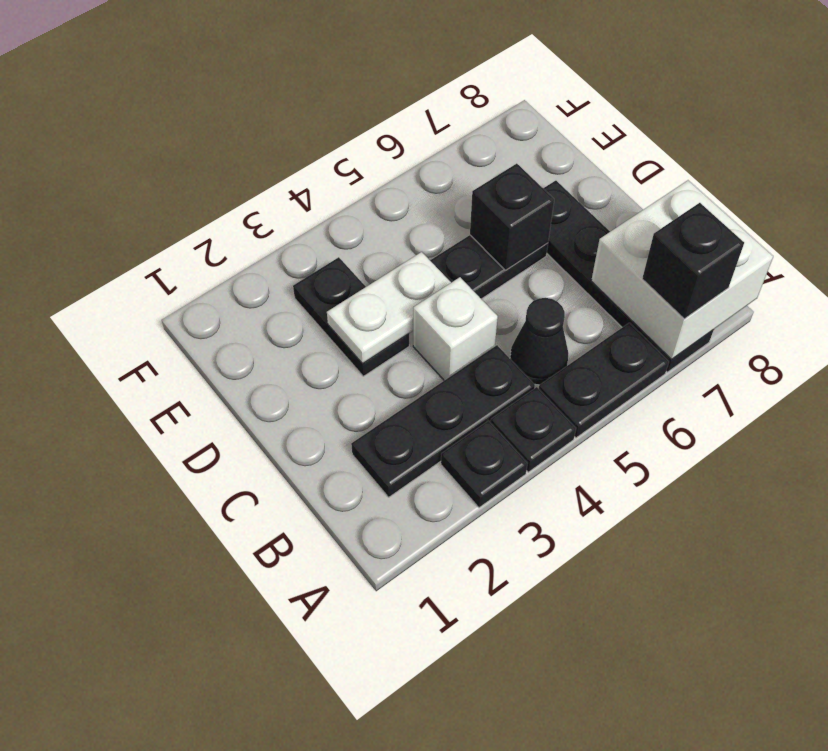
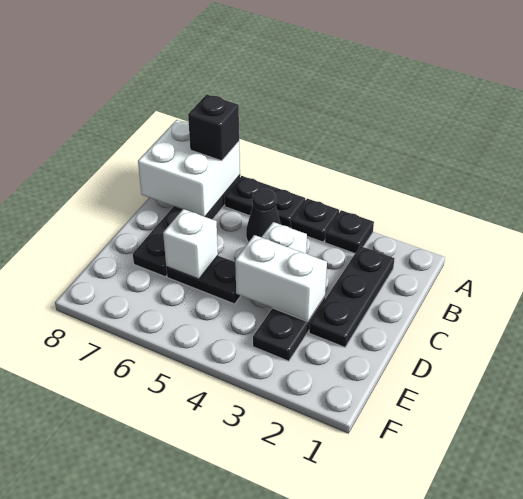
black plate B2:B4 level 1 -> black plate B2:D2 level 1
white plate D3:D4 level 2 -> white brick D3:D4 level 2
black brick D6 level 2 -> white brick D6 level 2

